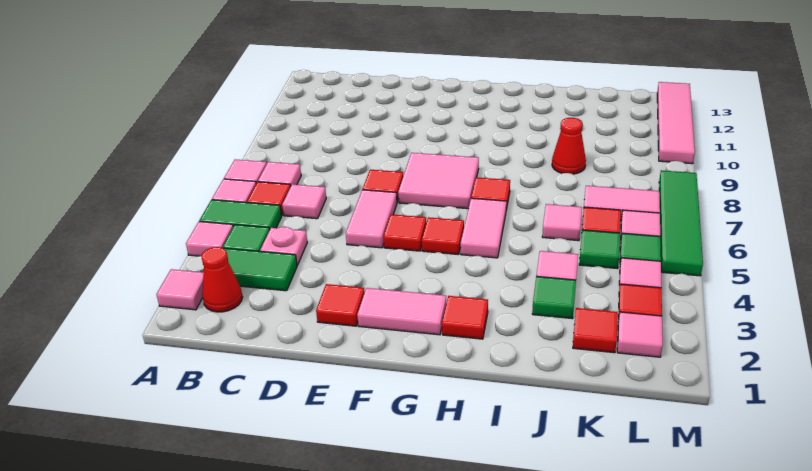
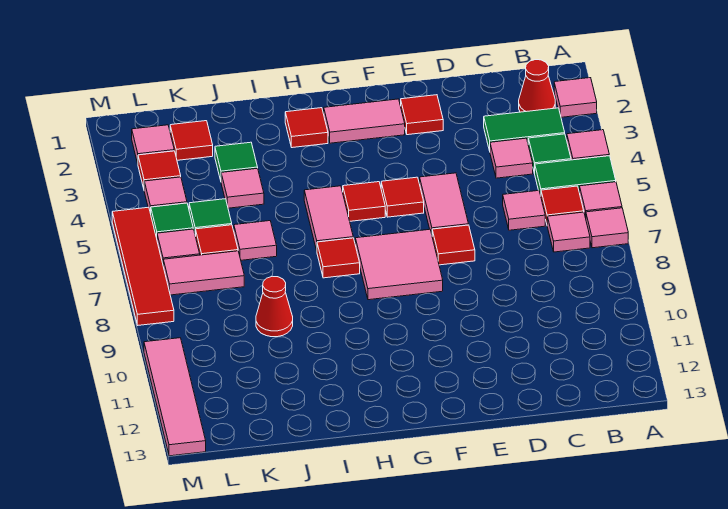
pink plate C4 level 1 -> pink tile C4 level 1
green tile M5:M8 level 1 -> red tile M5:M8 level 1

